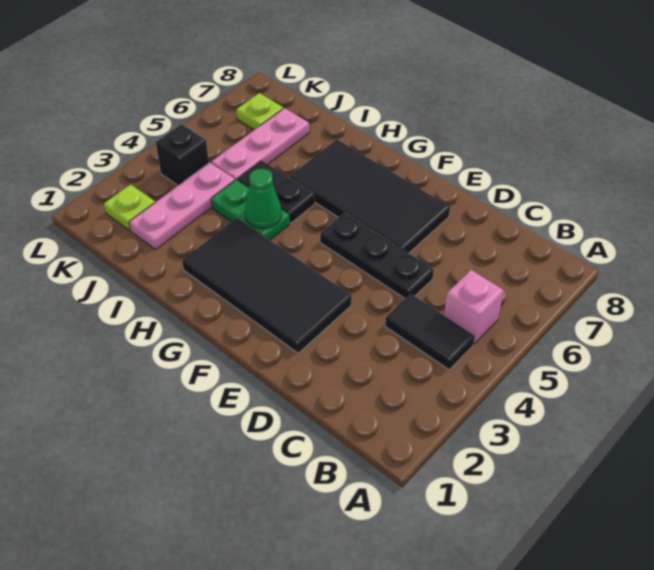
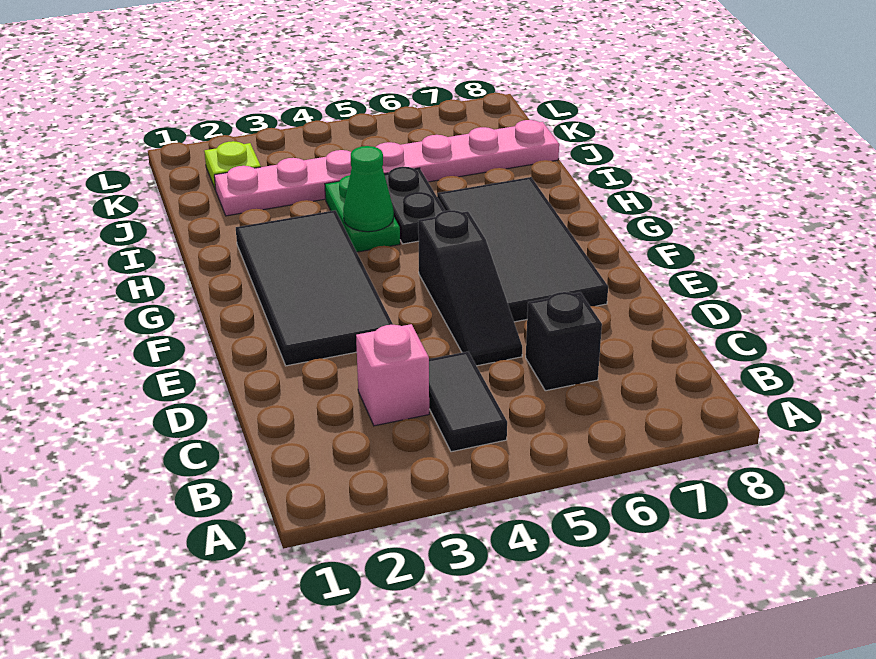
pink brick B5 level 1 -> pink brick C3 level 1
black plate D5:F5 level 1 -> black slope D5:F5 level 1 top F
pink plate J5:J7 level 1 -> pink plate J5:J8 level 1
black brick K4 level 1 -> black brick C6 level 1
lime plate K7 level 1 -> none

